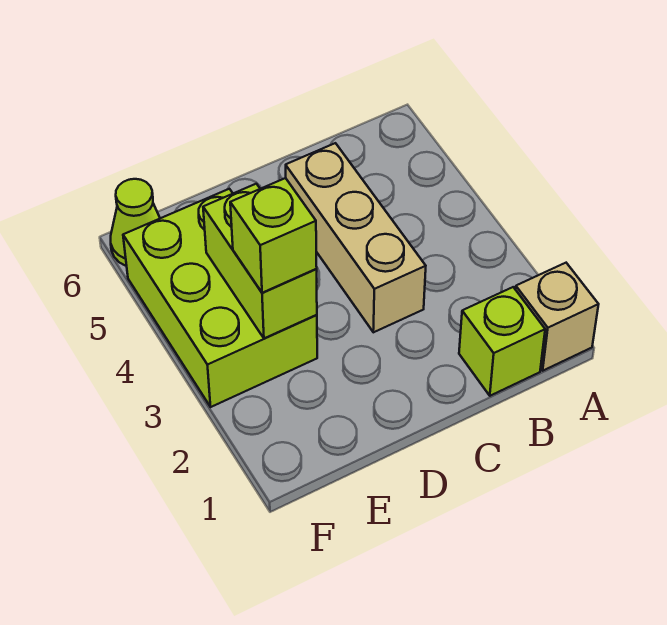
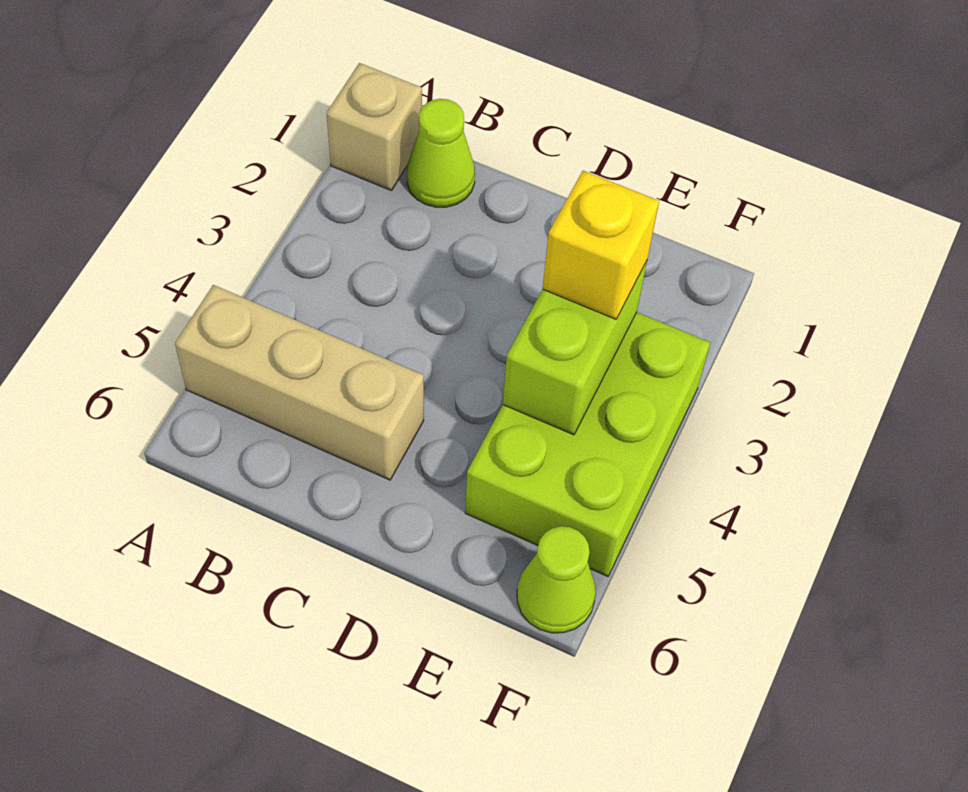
lime brick B1 level 1 -> lime cone B1 level 1
tan brick C3:C5 level 1 -> tan brick A5:C5 level 1
lime brick E3 level 3 -> yellow brick E3 level 3

